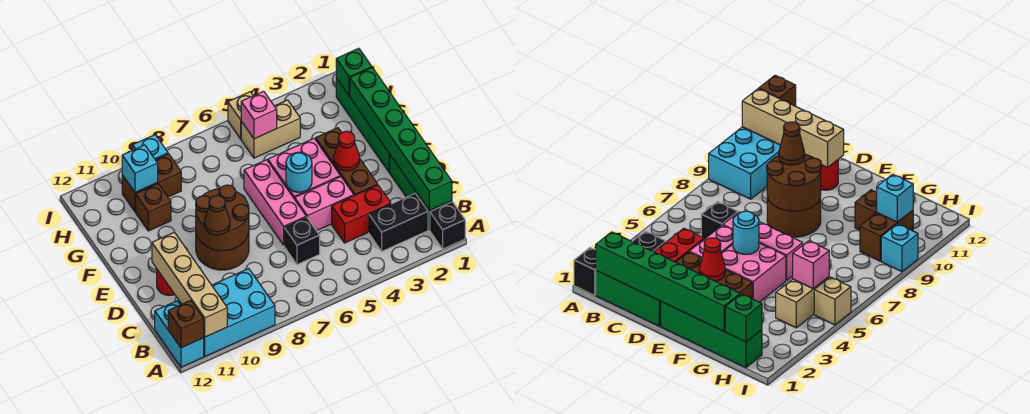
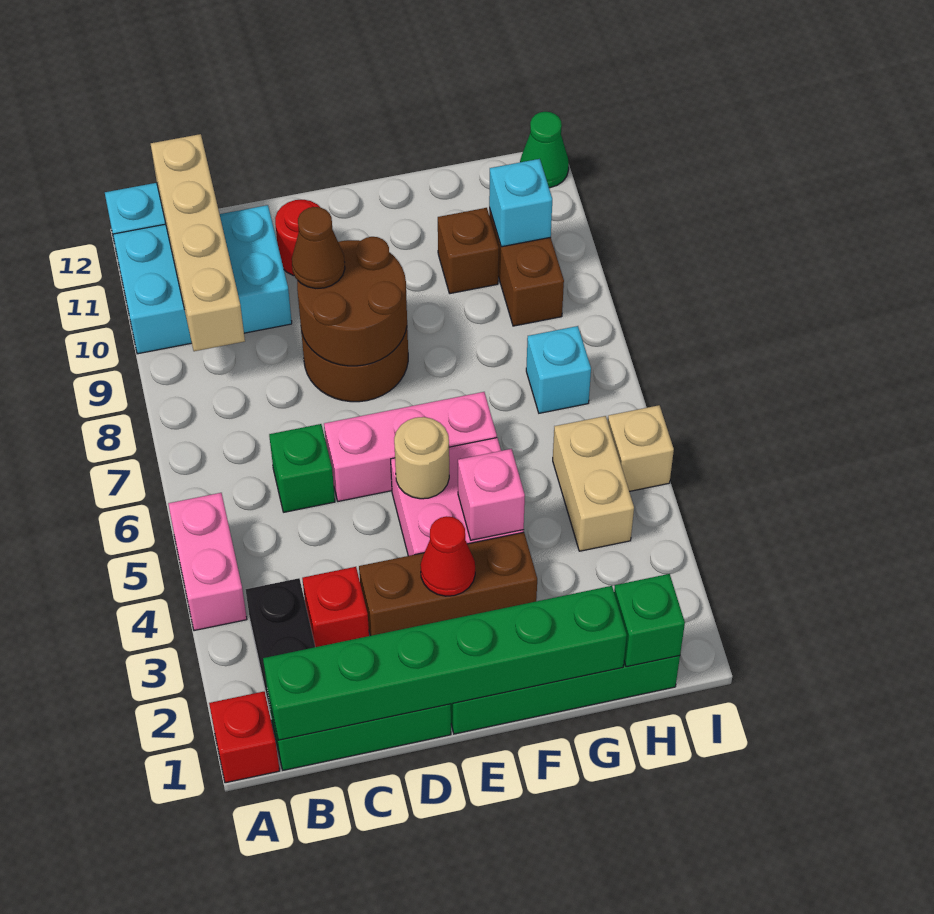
black brick A1 level 1 -> red brick A1 level 1
cyan brick A9:B11 level 1 -> cyan brick A10:C11 level 1
tan brick A11:D11 level 2 -> tan brick B9:B12 level 2
brown brick A12 level 2 -> none
red brick C3:C4 level 1 -> red brick C3 level 1
black brick C6 level 1 -> green brick C6 level 1
pink brick D4:D5 level 1 -> pink brick A4:A5 level 1
cyan round brick E5 level 2 -> tan round brick E5 level 2
pink brick H5 level 2 -> pink brick F4 level 2
cyan brick I9 level 1 -> cyan brick H7 level 1
none -> green cone I12 level 1

